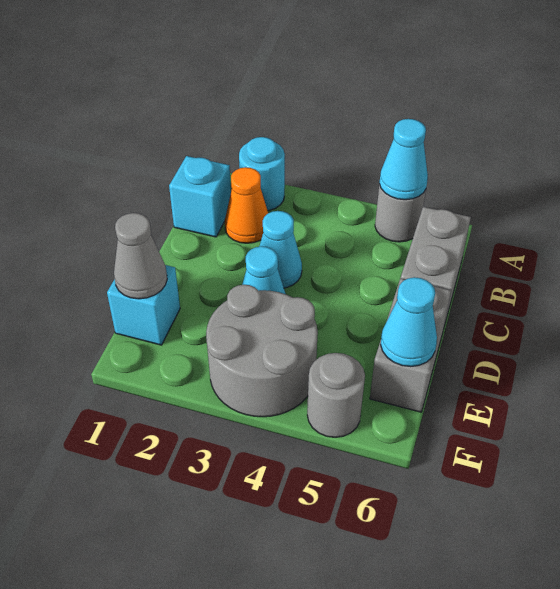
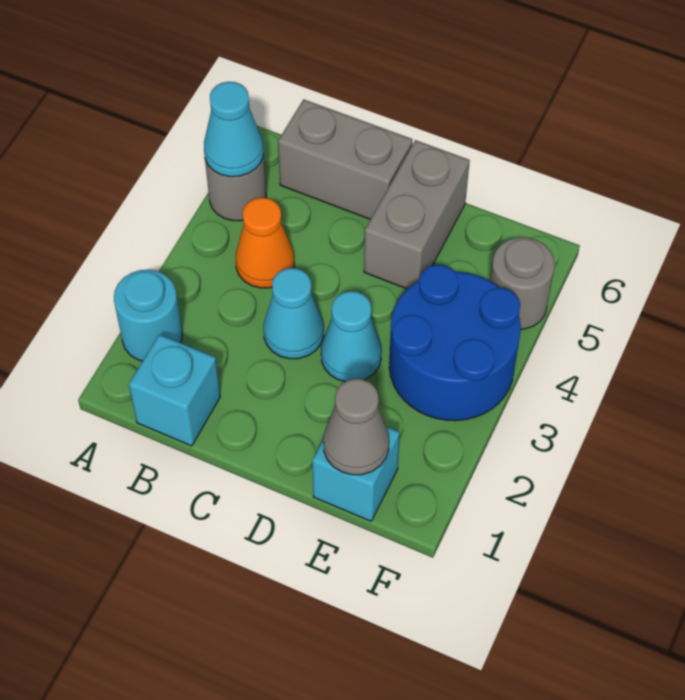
orange cone B2 level 1 -> orange cone B4 level 1
grey brick D6:E6 level 1 -> grey brick D5:D6 level 1
grey round brick E3:F4 level 1 -> blue round brick E3:F4 level 1
cyan cone E6 level 2 -> none

